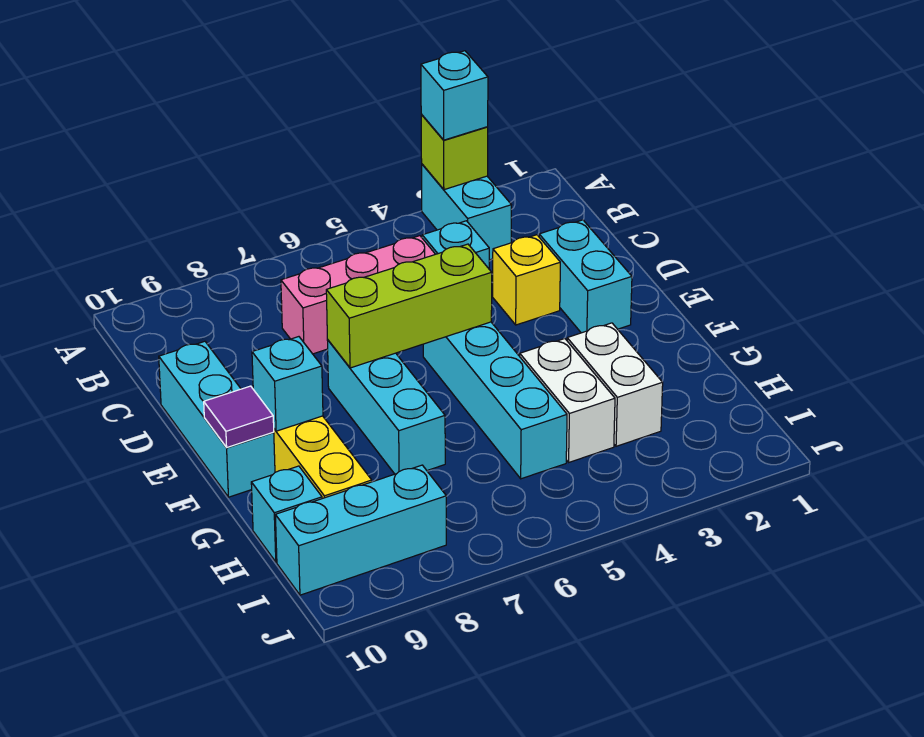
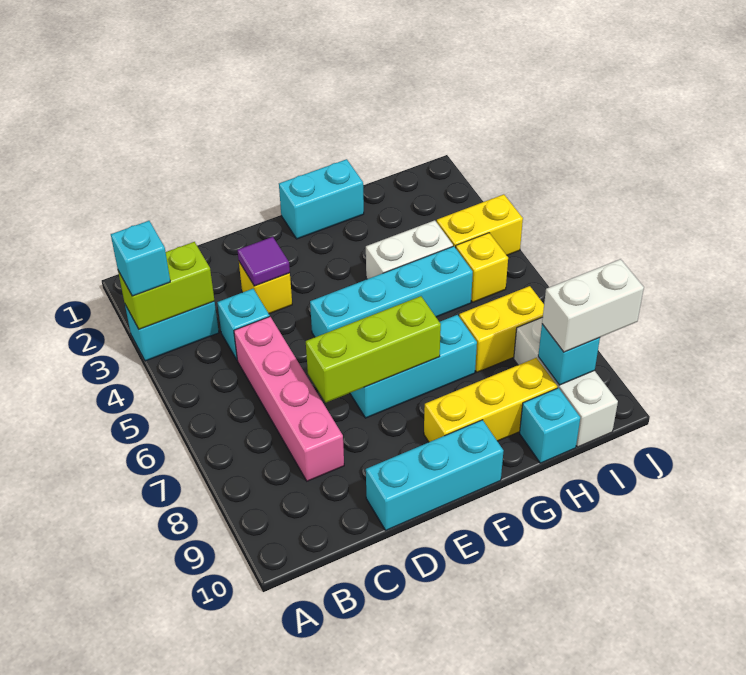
lime brick A3 level 2 -> lime brick A3:B3 level 2
pink brick C5:C7 level 1 -> pink brick C5:C8 level 1
cyan brick D2:E2 level 1 -> cyan brick F1:G1 level 1
lime brick E5:E7 level 2 -> lime brick D7:F7 level 2
cyan brick F9 level 2 -> cyan brick I9 level 2
purple tile F10 level 2 -> purple tile D3 level 2
white brick G3:H3 level 1 -> white brick I9:J9 level 3
none -> yellow brick H7:I7 level 1
none -> yellow brick I4:J4 level 1
none -> yellow brick I5 level 1
cyan brick I8:I10 level 1 -> white brick I8:I10 level 1

